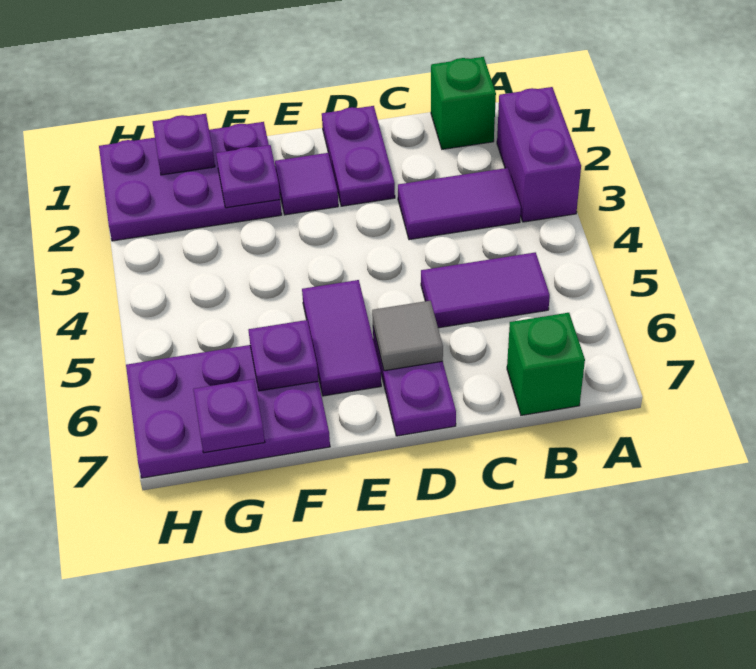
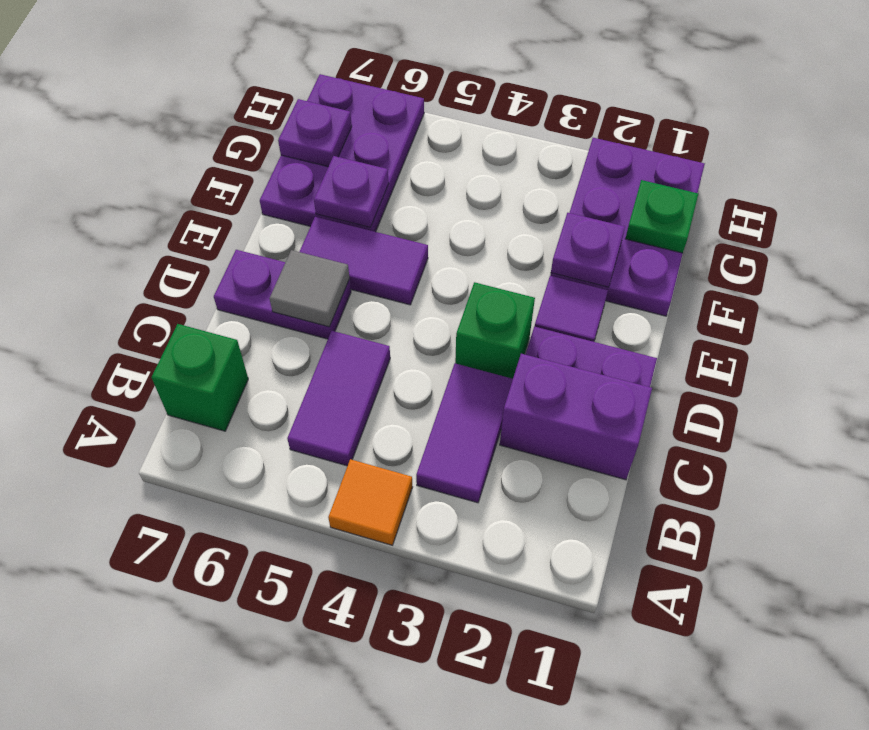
purple brick A2:A3 level 1 -> purple brick C1:C2 level 1
none -> orange tile A4 level 1
green brick B1 level 1 -> green brick D3 level 1
purple plate G1 level 2 -> green plate G1 level 2

